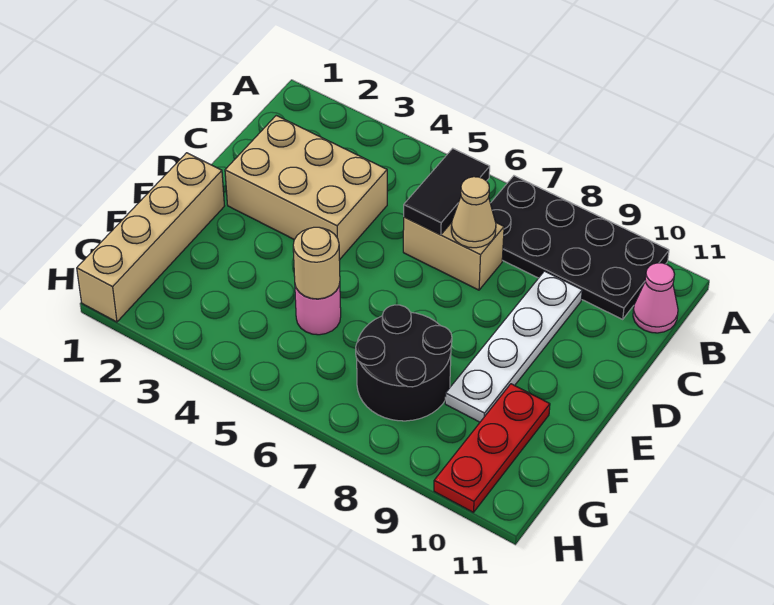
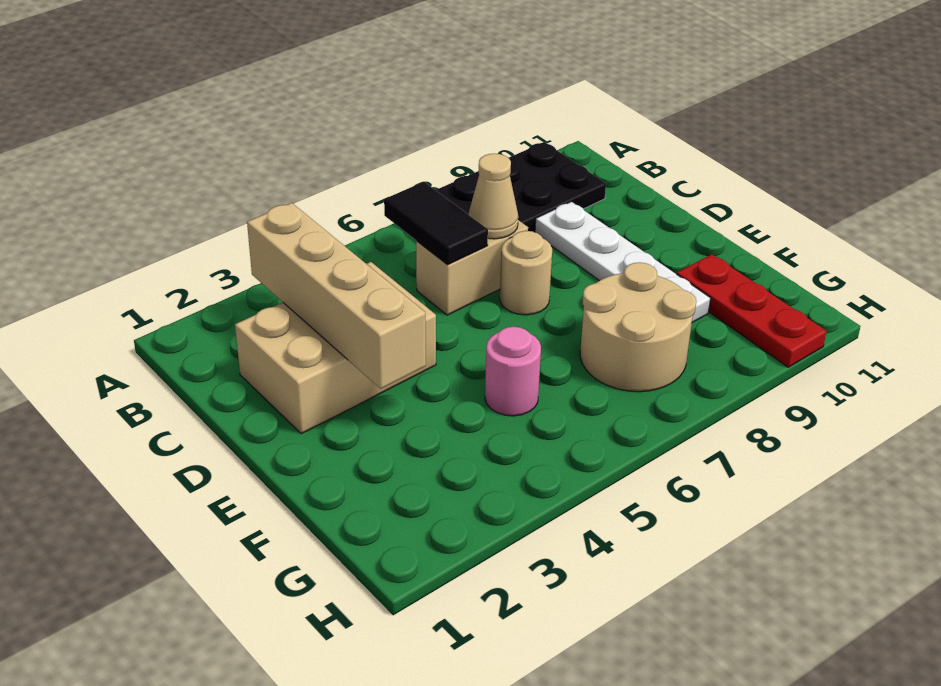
pink cone B11 level 1 -> none
tan brick E1:H1 level 1 -> tan brick B3:E3 level 2
tan round brick F5 level 2 -> tan round brick D7 level 1
black round brick F7:G8 level 1 -> tan round brick F7:G8 level 1

